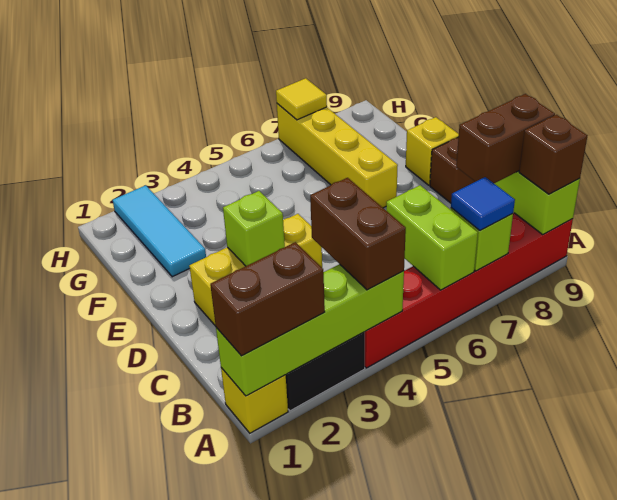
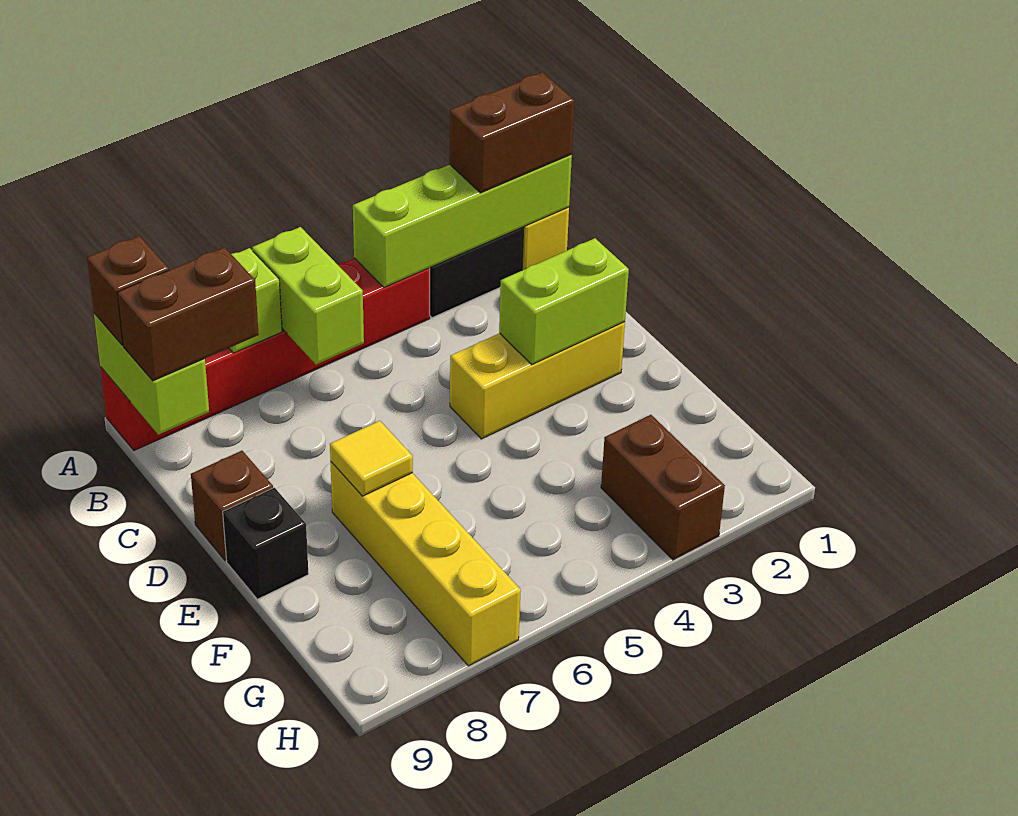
brown brick A4:B4 level 3 -> brown brick G3:H3 level 1
blue tile A7 level 3 -> none
lime brick D3 level 2 -> lime brick D2:D3 level 2
yellow brick E9 level 1 -> black brick E9 level 1
cyan tile F2:H2 level 1 -> none
yellow tile H7 level 2 -> yellow tile E7 level 2

